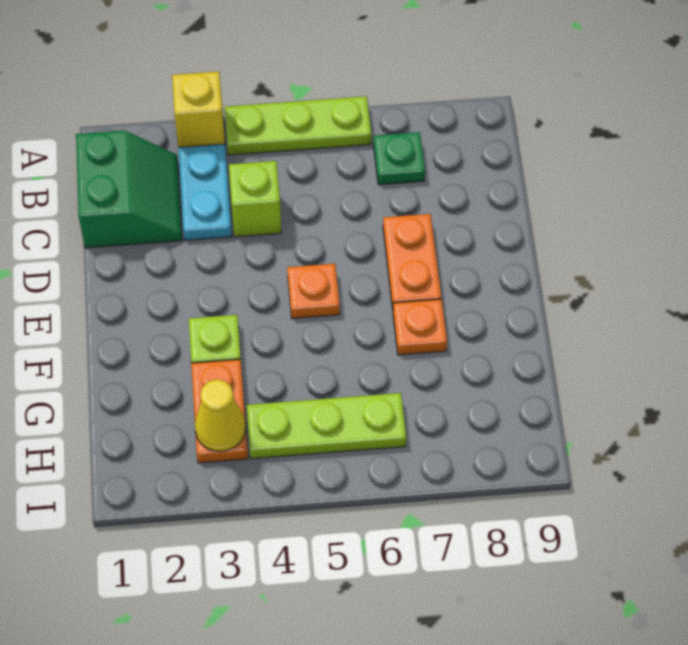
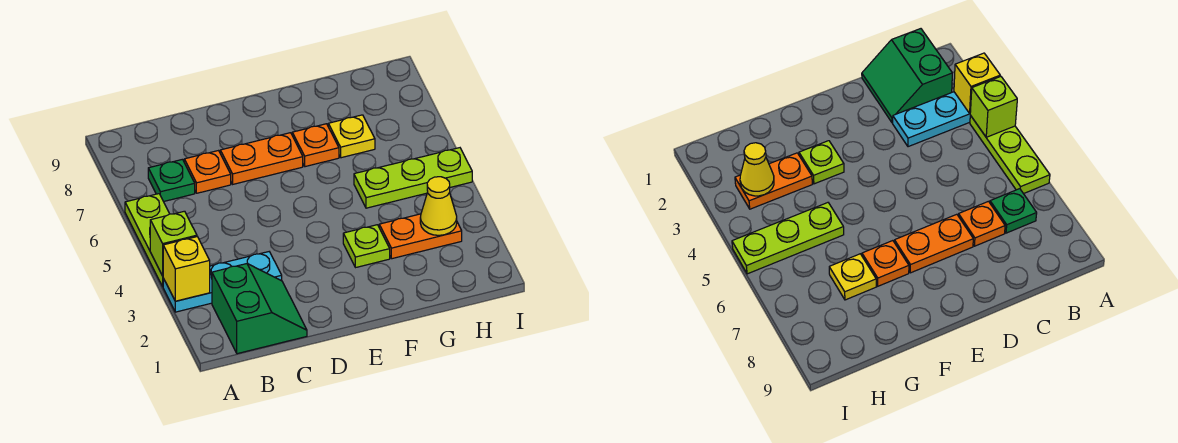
green slope B1:C2 level 1 top 1 -> green slope B1:C2 level 1 top B
lime brick C4 level 1 -> lime brick A4 level 2
orange plate E5 level 1 -> orange plate C7 level 1
none -> yellow plate G7 level 1
lime plate H4:H6 level 1 -> lime plate G5:I5 level 1

